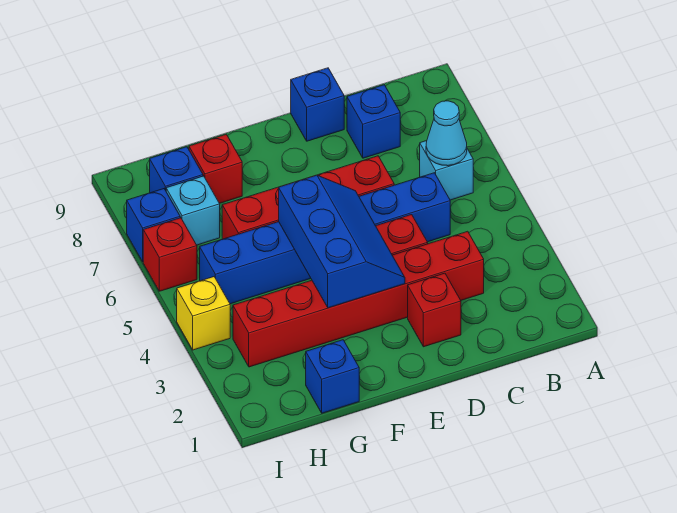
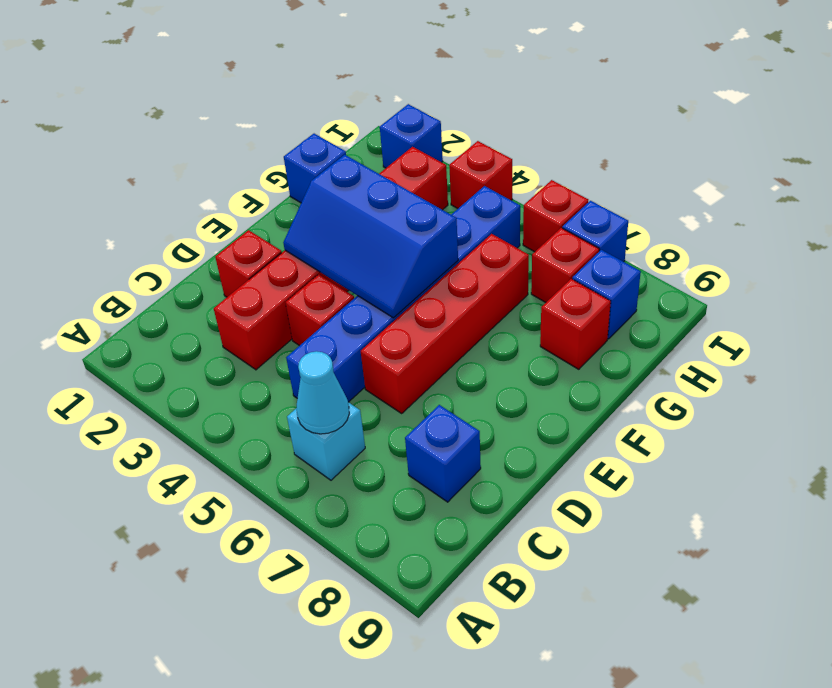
blue brick D9 level 1 -> blue brick I2 level 1
cyan brick H7 level 1 -> red brick H7 level 1
yellow brick I4 level 1 -> red brick I4 level 1

